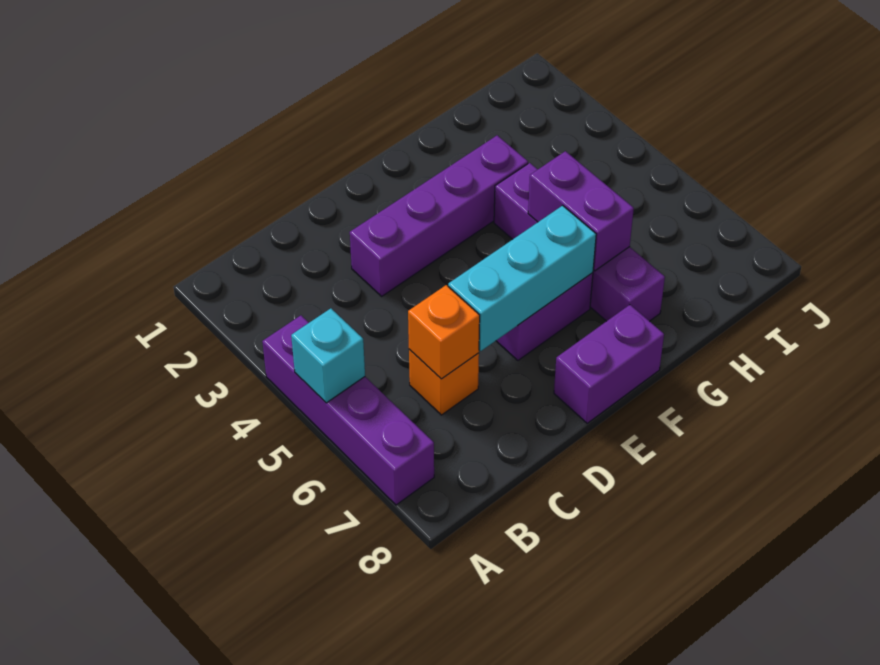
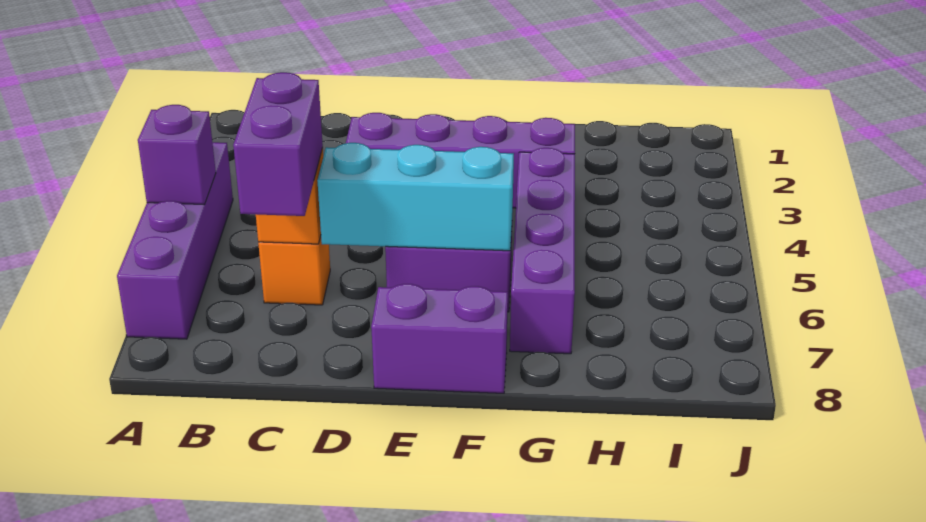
cyan brick A5 level 2 -> purple brick A5 level 2
purple brick G5:G6 level 2 -> purple brick C6:C7 level 3

